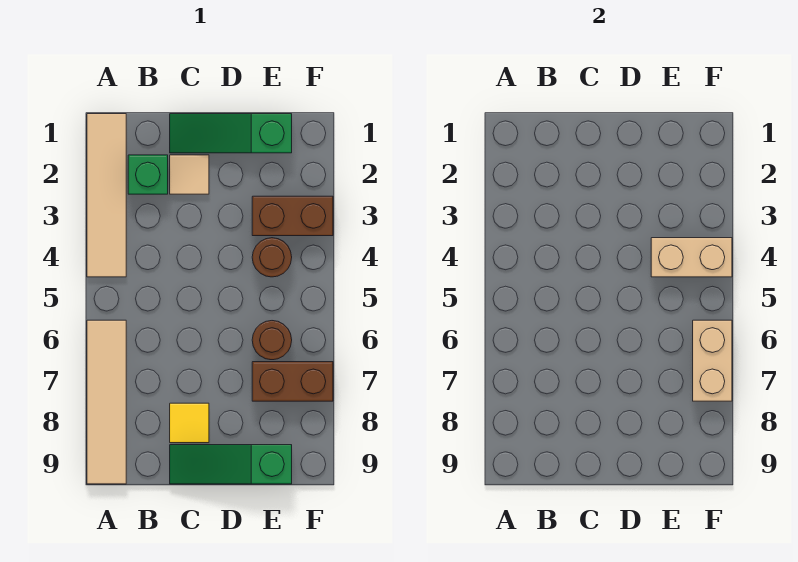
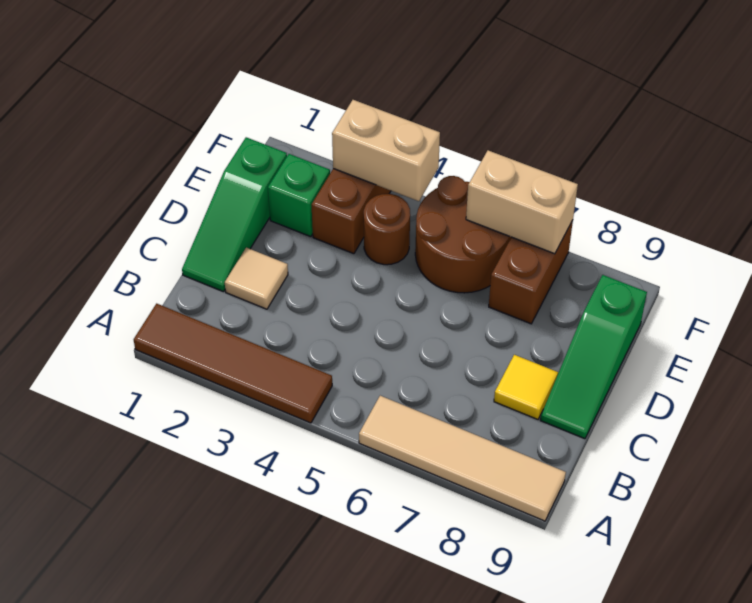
tan tile A1:A4 level 1 -> brown tile A1:A4 level 1
green brick B2 level 1 -> green brick E2 level 1
tan brick E4:F4 level 2 -> tan brick F3:F4 level 2
brown round brick E6 level 1 -> brown round brick E5:F6 level 1

